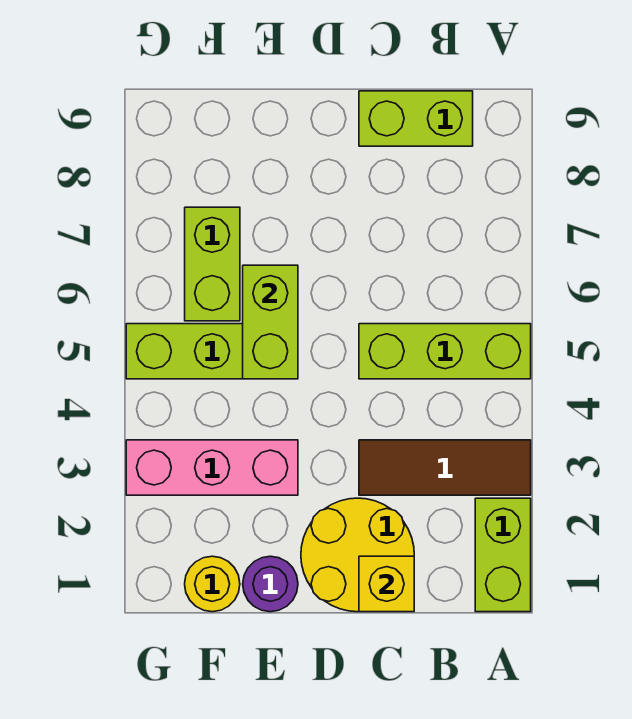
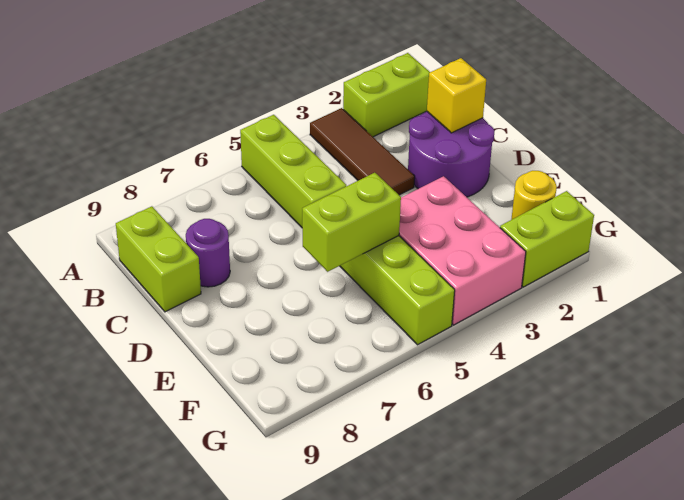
yellow round brick C1:D2 level 1 -> purple round brick C1:D2 level 1
purple round brick E1 level 1 -> purple round brick C8 level 1
pink brick E3:G3 level 1 -> pink brick E3:G4 level 1
lime brick F6:F7 level 1 -> lime brick G1:G2 level 1

